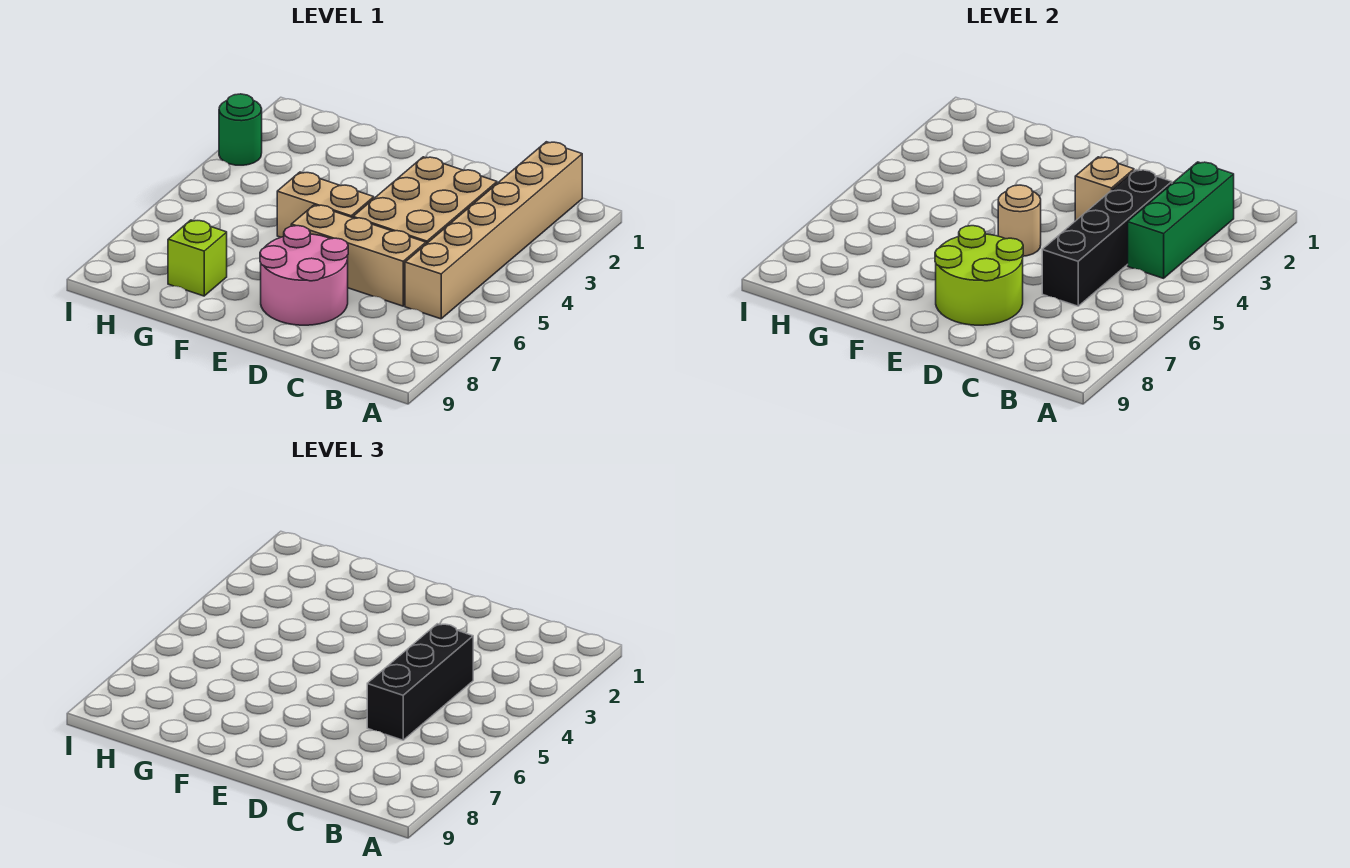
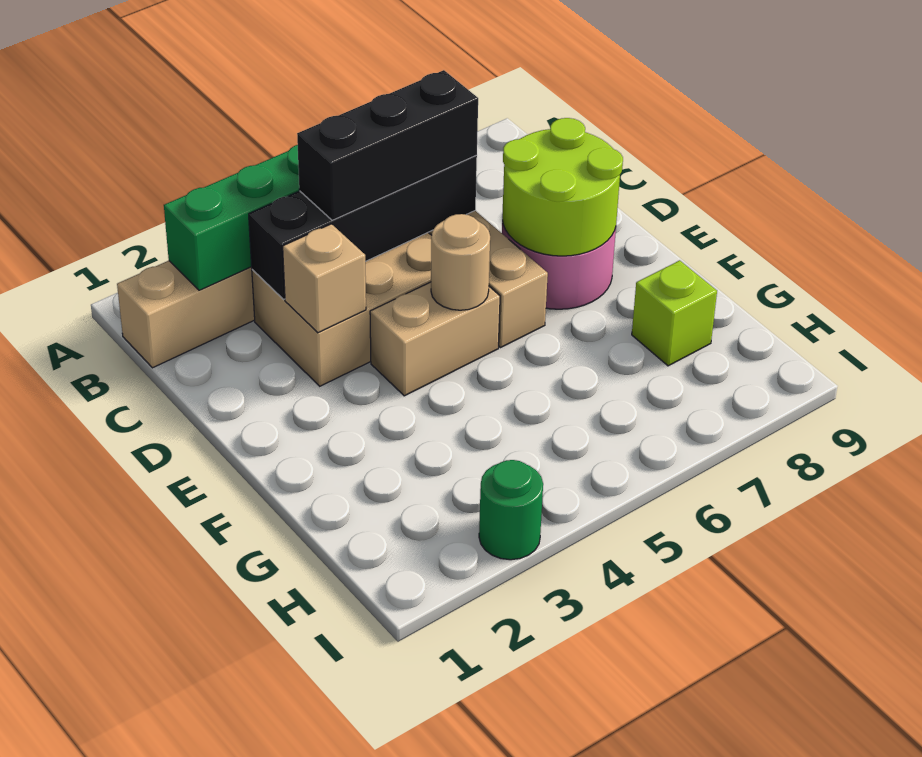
tan brick E5:F5 level 1 -> tan brick E4:E5 level 1

